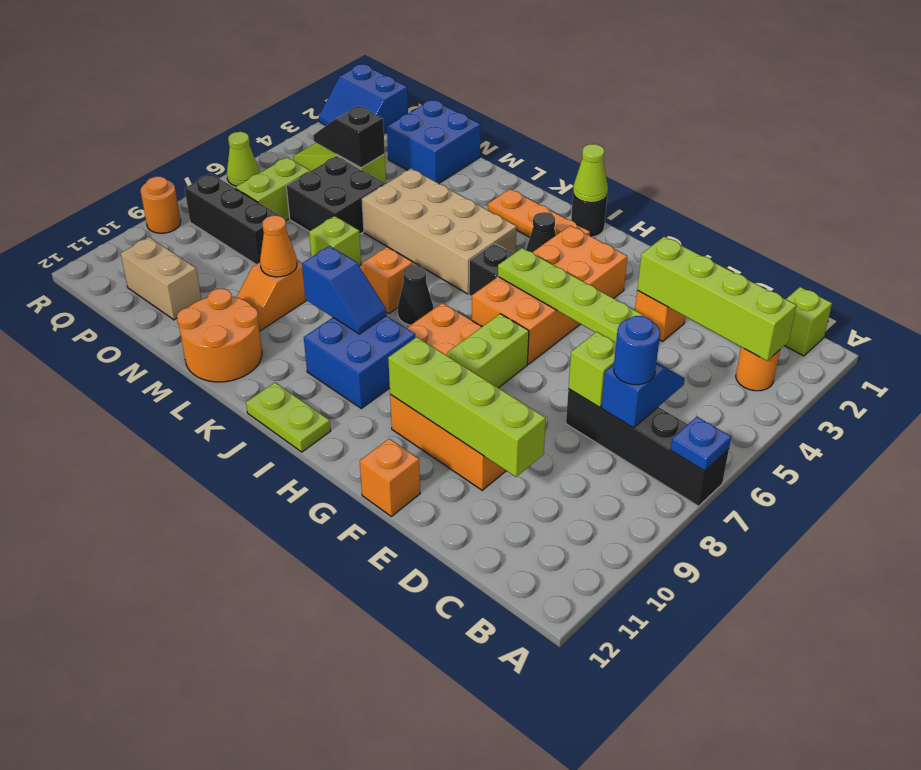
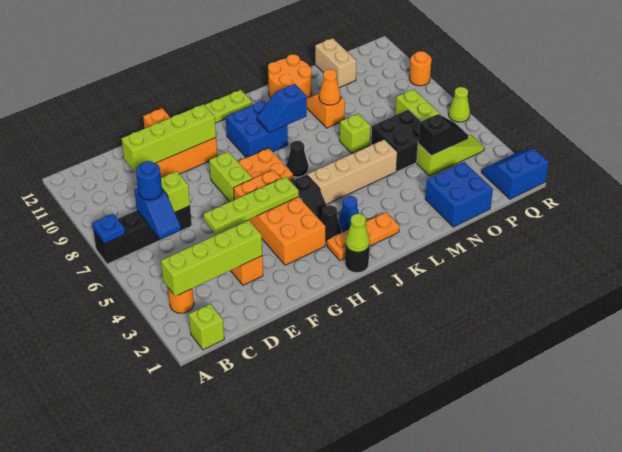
none -> blue cone J3 level 1
tan brick J4:M5 level 1 -> tan brick J5:M5 level 1
orange brick K7 level 1 -> none
black brick O8:Q8 level 1 -> none
tan brick O11:P11 level 1 -> tan brick O11:O12 level 1

